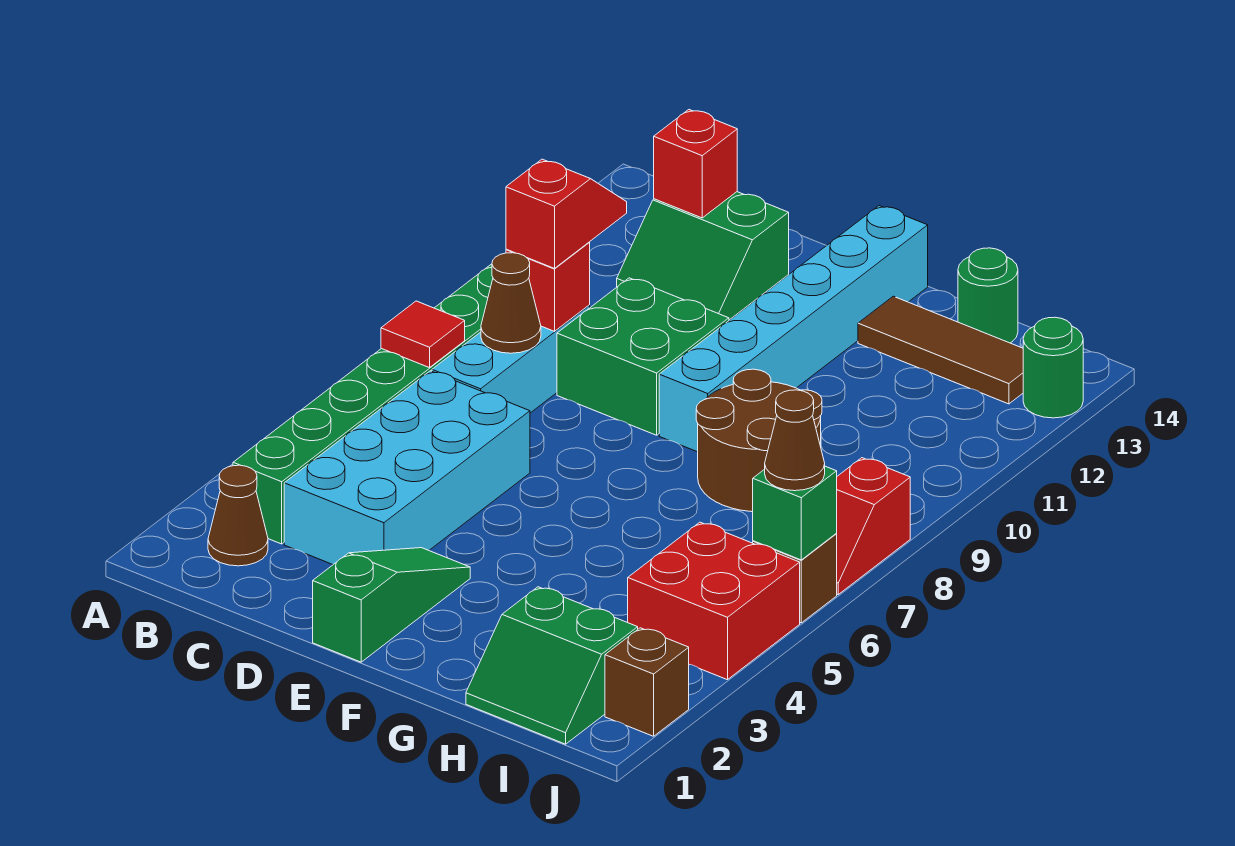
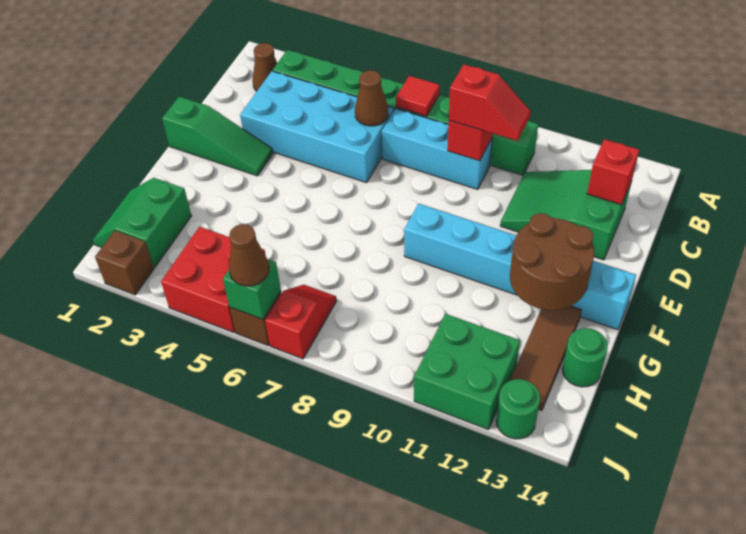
brown cone C8 level 2 -> brown cone C6 level 2
green slope C12:D13 level 1 top 13 -> green slope C11:D13 level 1 top 13
green brick D9:E10 level 1 -> green brick I11:J12 level 1
brown round brick G8:H9 level 1 -> brown round brick F12:G13 level 2
red slope J7:J8 level 1 top 8 -> red slope I7:J7 level 1 top J

